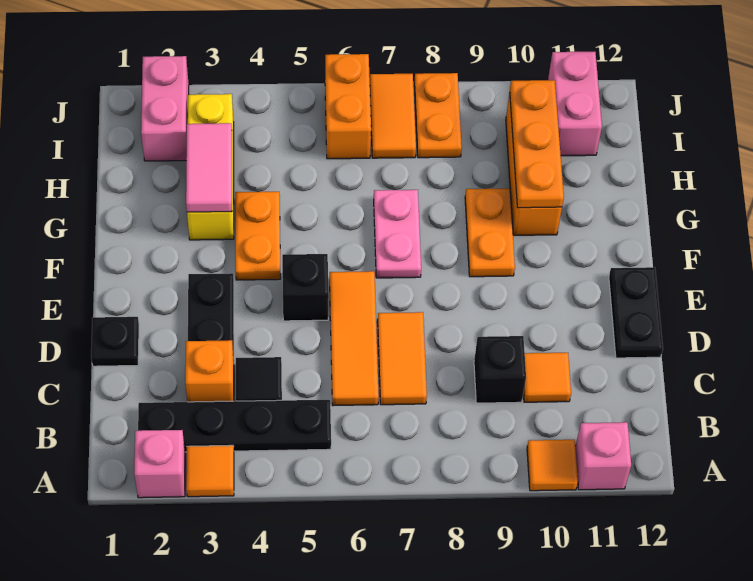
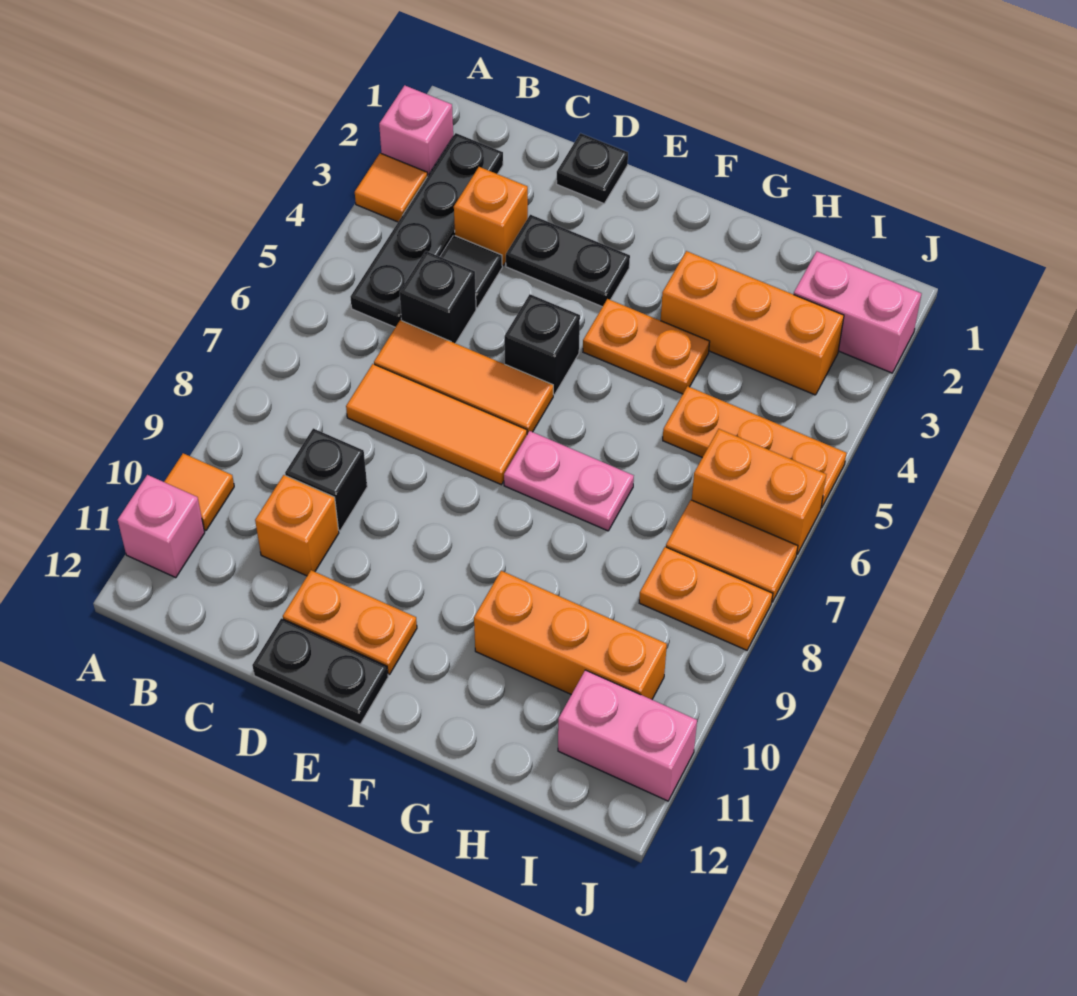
none -> black brick C5 level 1
orange tile C7:D7 level 1 -> orange tile C7:E7 level 1
orange tile C10 level 1 -> orange brick C10 level 1
orange plate F9:G9 level 1 -> orange plate D11:E11 level 1
yellow brick G3:I3 level 1 -> orange brick G3:I3 level 1
pink tile G3:H3 level 2 -> none
orange plate G10:I10 level 2 -> orange plate H5:J5 level 1

